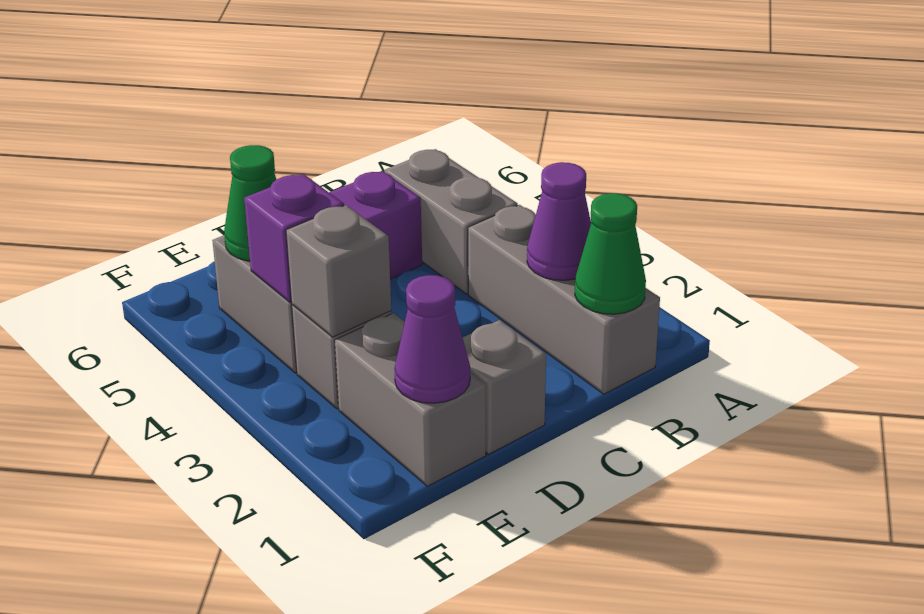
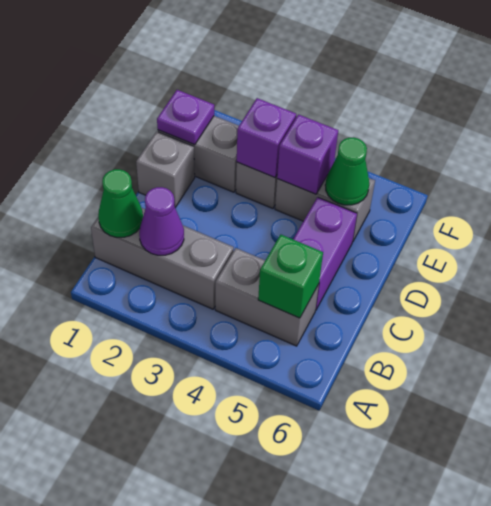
none -> green brick B5 level 2
purple cone E1 level 2 -> purple plate E1 level 2
grey brick E3 level 2 -> purple brick E3 level 2

